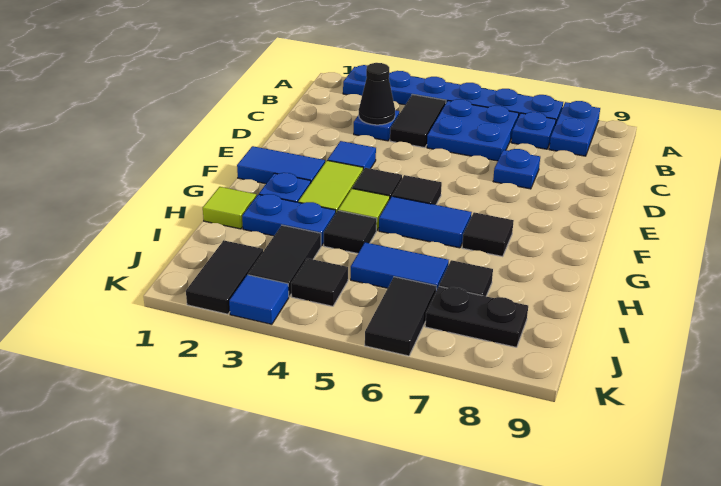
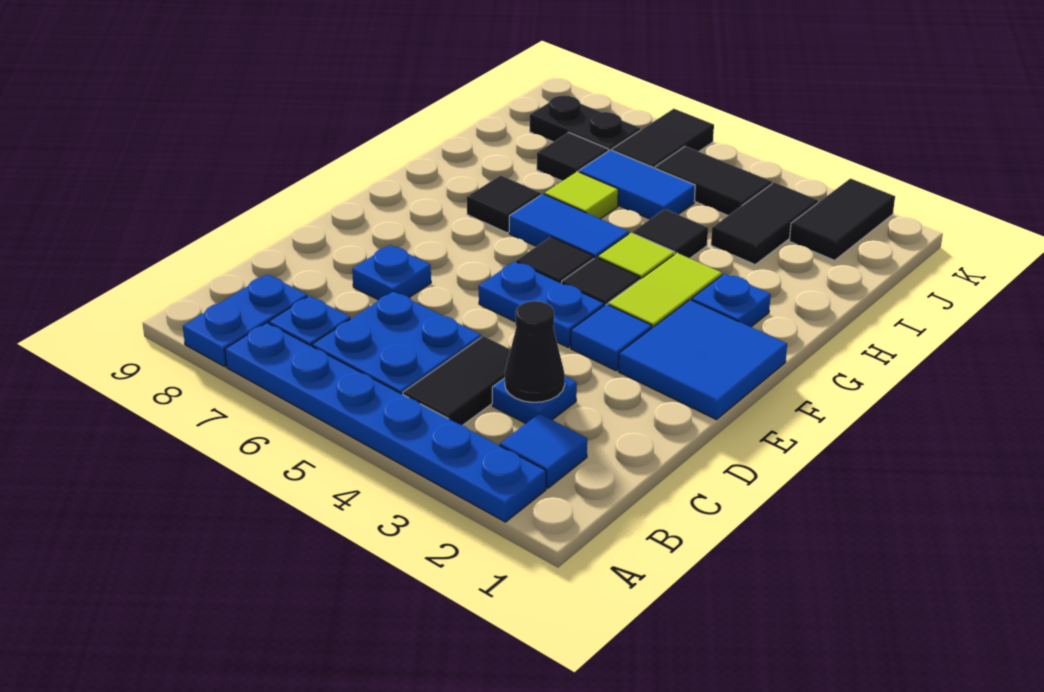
blue tile F1:F2 level 1 -> blue tile E1:F2 level 1
lime tile H1 level 1 -> lime tile H6 level 1
blue plate H2:H3 level 1 -> blue plate E4:E5 level 1
black tile J4 level 1 -> black tile J4:J5 level 1
blue tile K3 level 1 -> blue tile B2 level 1

